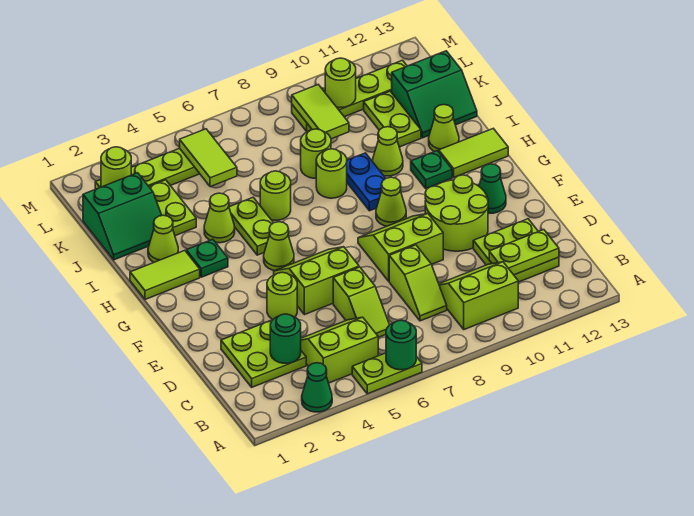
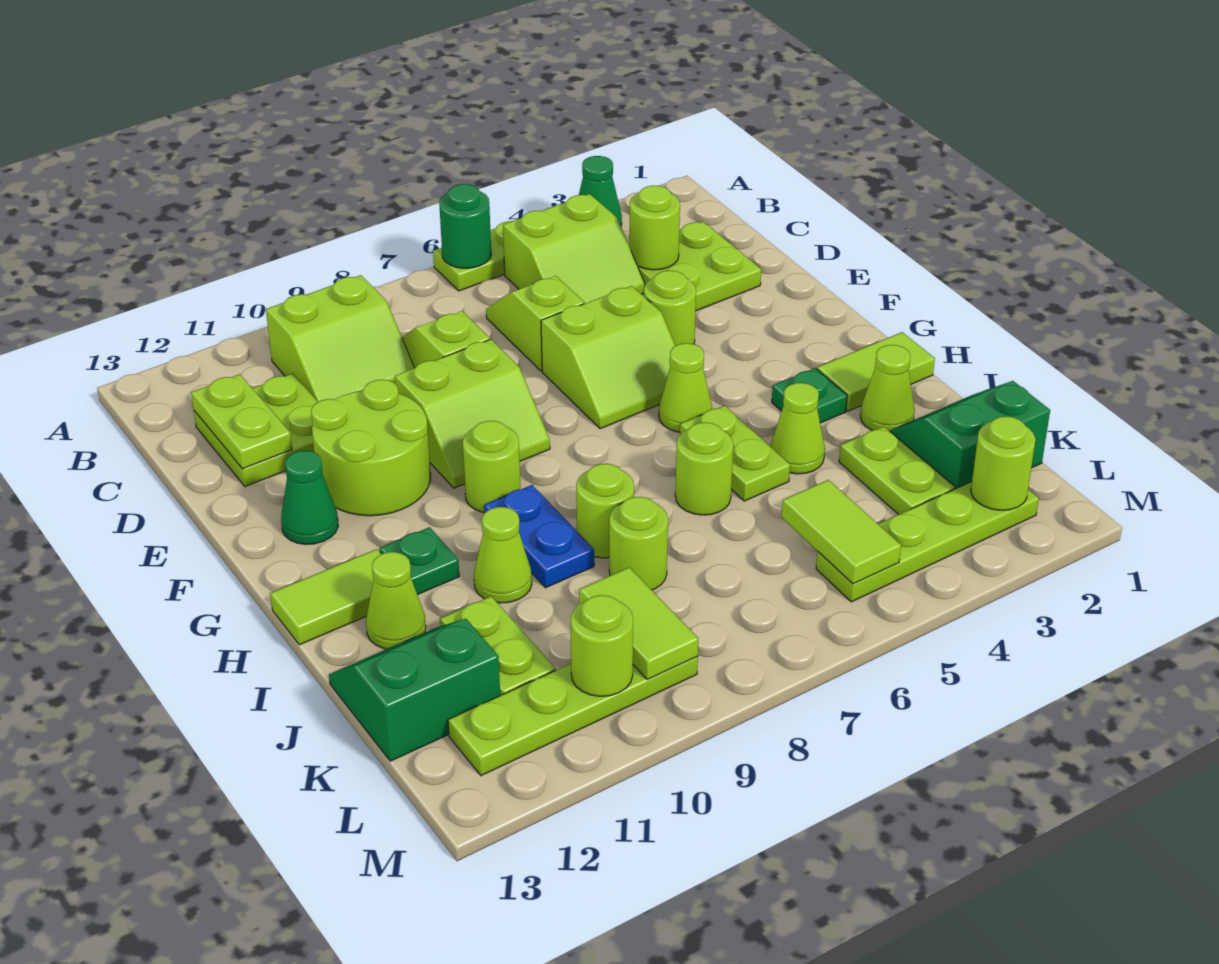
green round brick C3 level 2 -> lime round brick C3 level 2
lime plate C11:C12 level 2 -> lime plate C12:D12 level 2
lime cone G9 level 1 -> lime round brick G9 level 1

